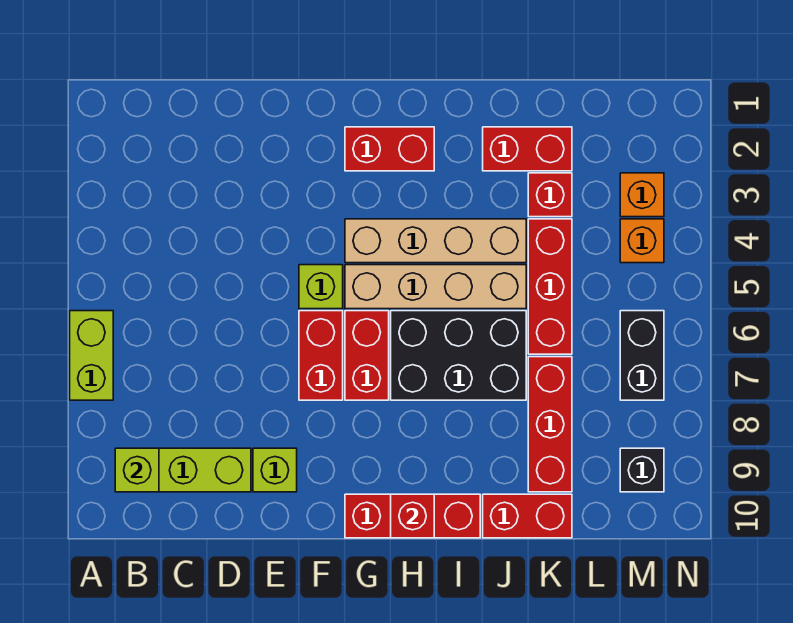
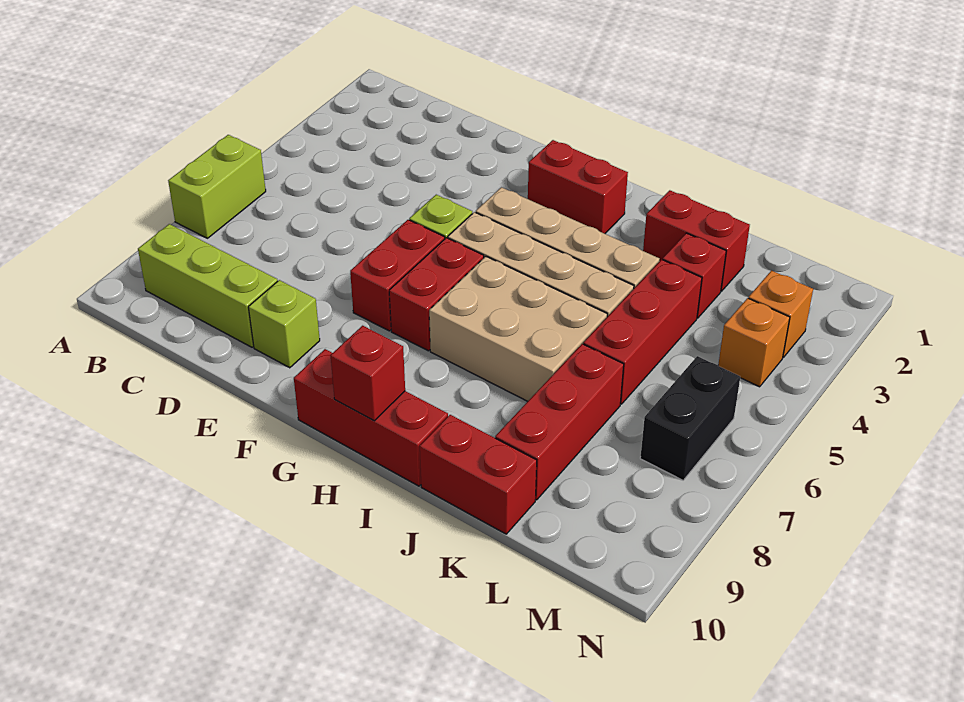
lime brick B9 level 2 -> none
black brick H6:J7 level 1 -> tan brick H6:J7 level 1
black brick M9 level 1 -> none

